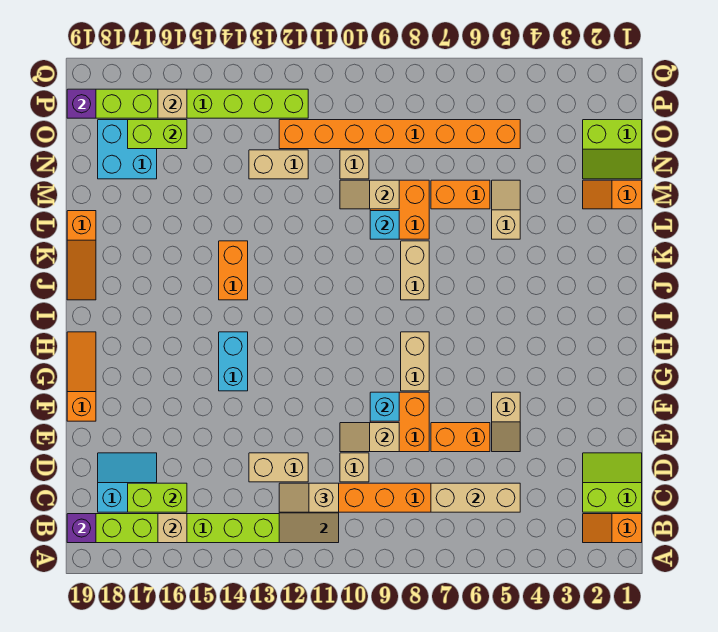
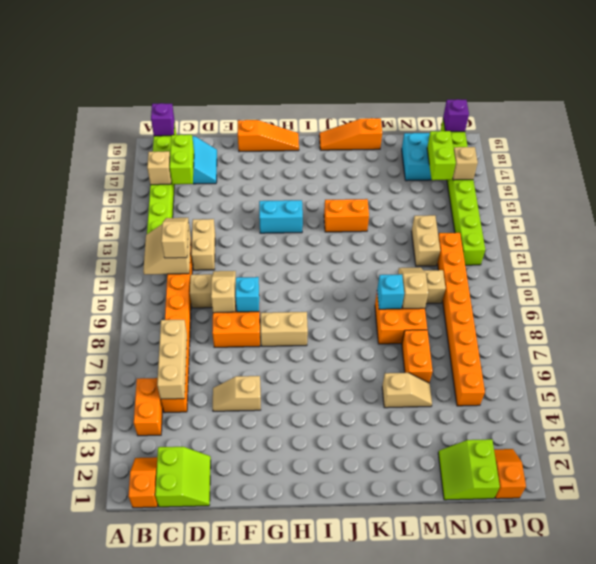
orange brick E6:E7 level 1 -> orange brick B4:B5 level 1
tan brick J8:K8 level 1 -> none
orange slope M1:M2 level 1 top 1 -> orange slope P1:P2 level 1 top 1

